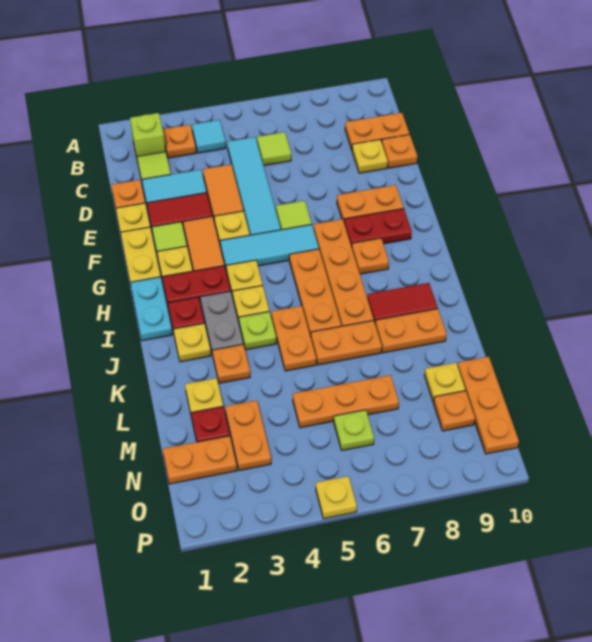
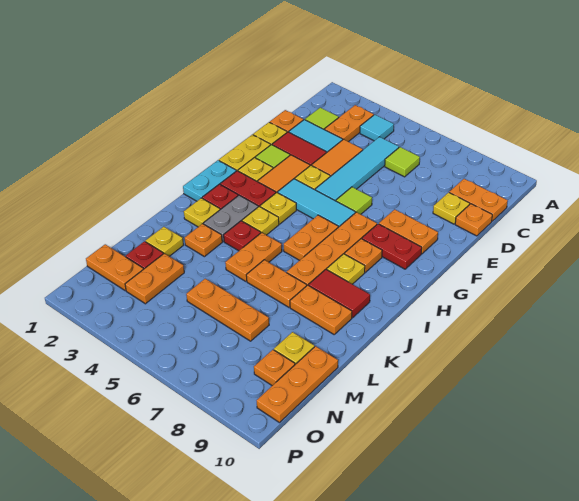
lime brick B2 level 1 -> none
orange plate B3 level 1 -> orange plate B3:C3 level 1
orange plate H6:J6 level 1 -> orange plate H6:I6 level 1
lime plate J4 level 1 -> red plate J4 level 1
lime plate N6 level 1 -> none
yellow plate P5 level 1 -> yellow plate I8 level 1

